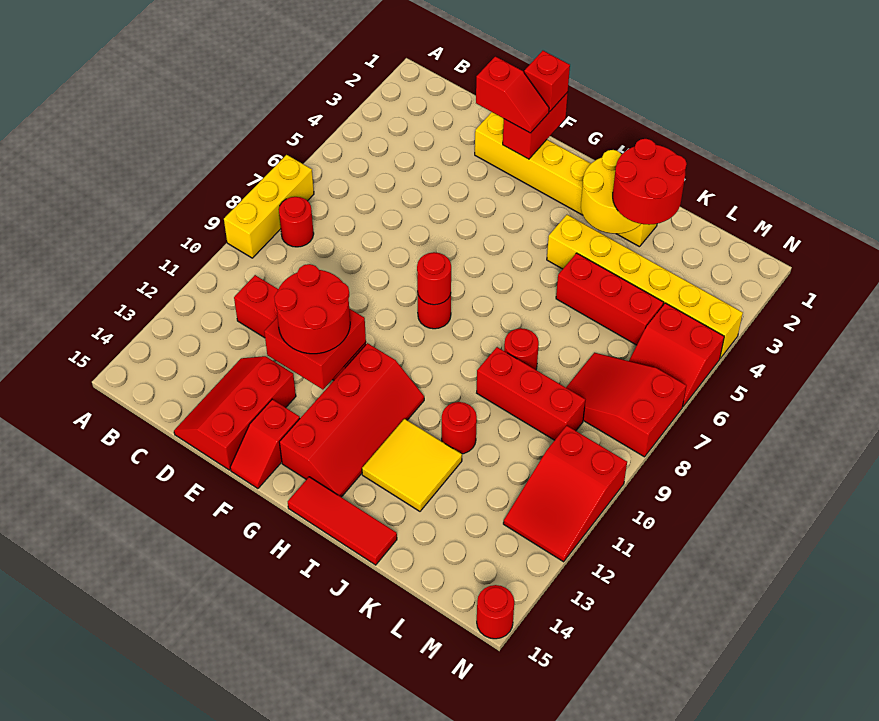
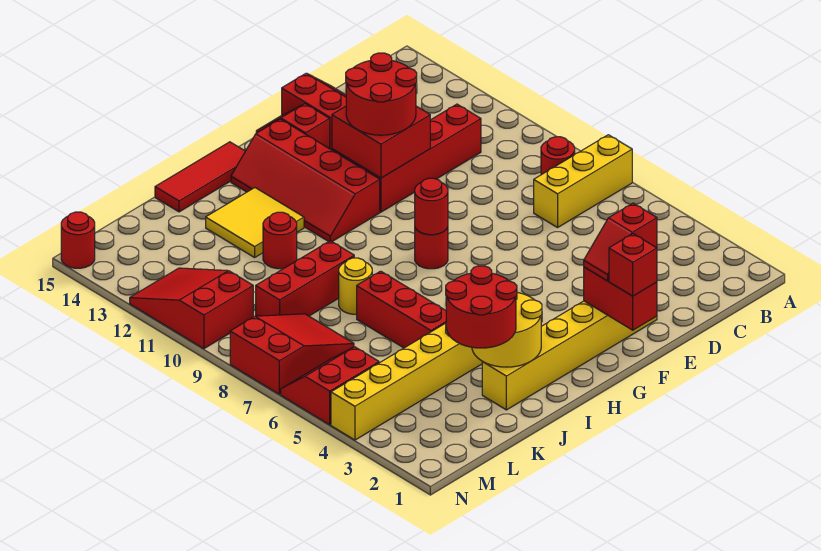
yellow brick A7:A9 level 1 -> yellow brick A7:C7 level 1
red brick J5:L5 level 1 -> red brick J5:J7 level 1
red round brick J8 level 1 -> yellow round brick J8 level 1

